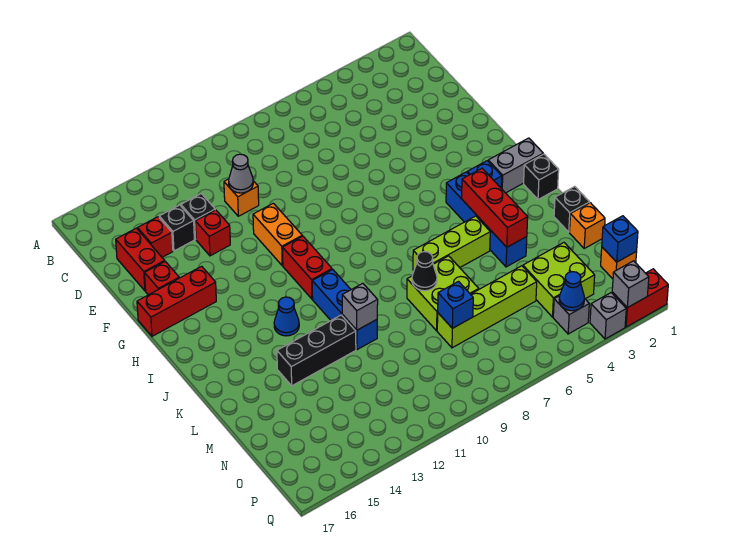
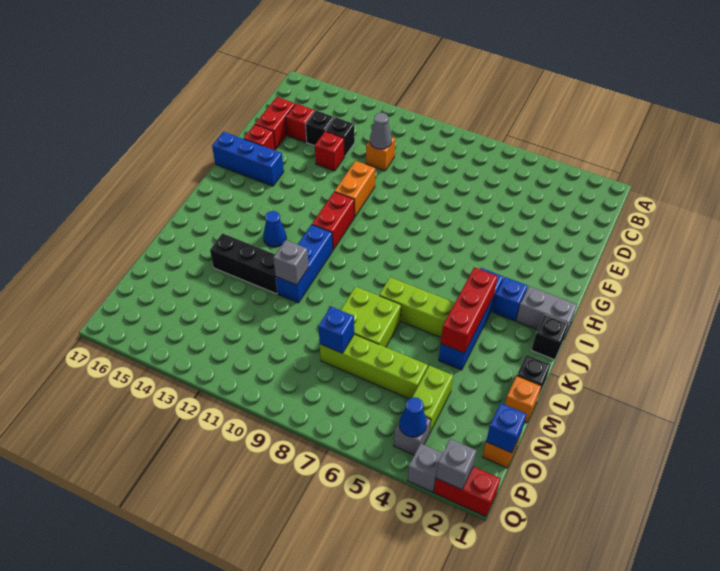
red brick G15:G17 level 1 -> blue brick G15:G17 level 1
black cone L8 level 2 -> none
lime brick N3:O4 level 1 -> lime brick N4:O4 level 1

